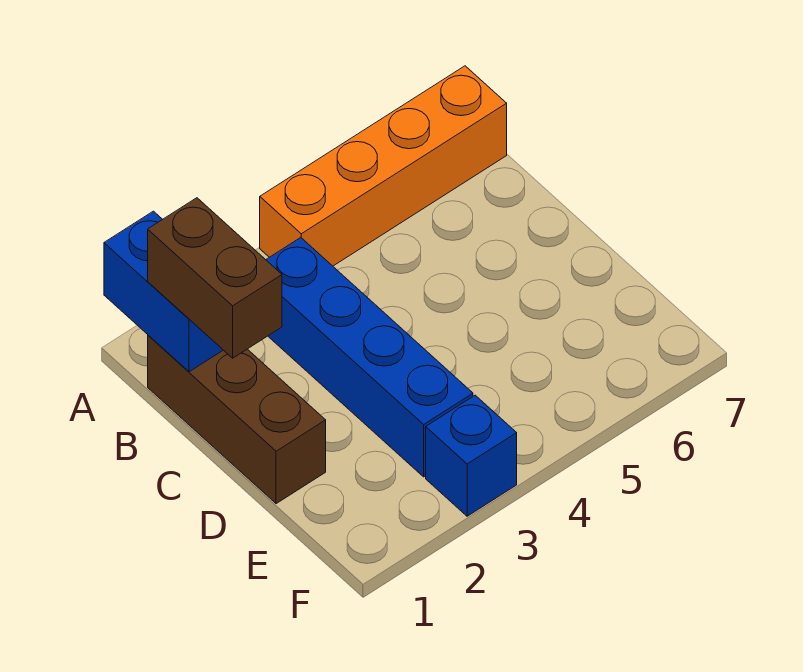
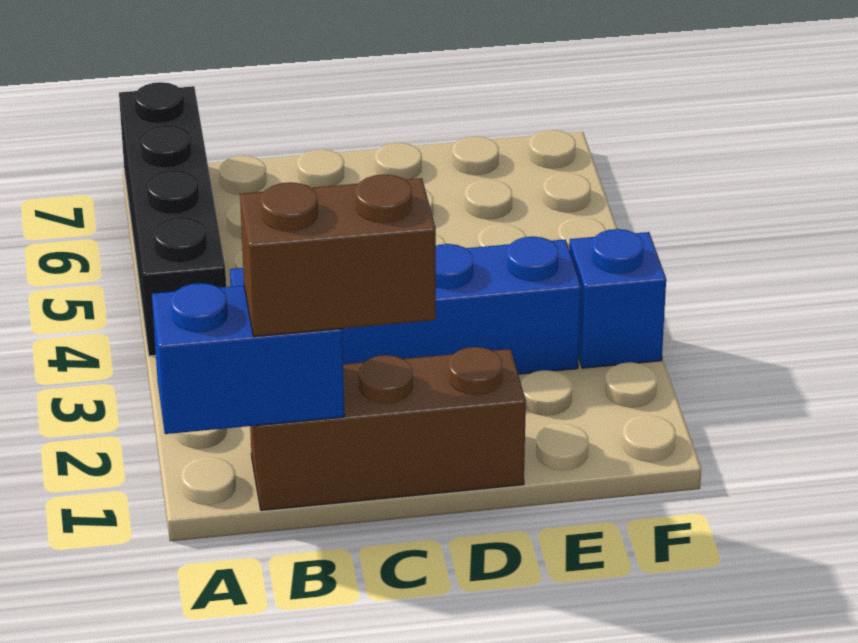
orange brick A4:A7 level 1 -> black brick A4:A7 level 1

